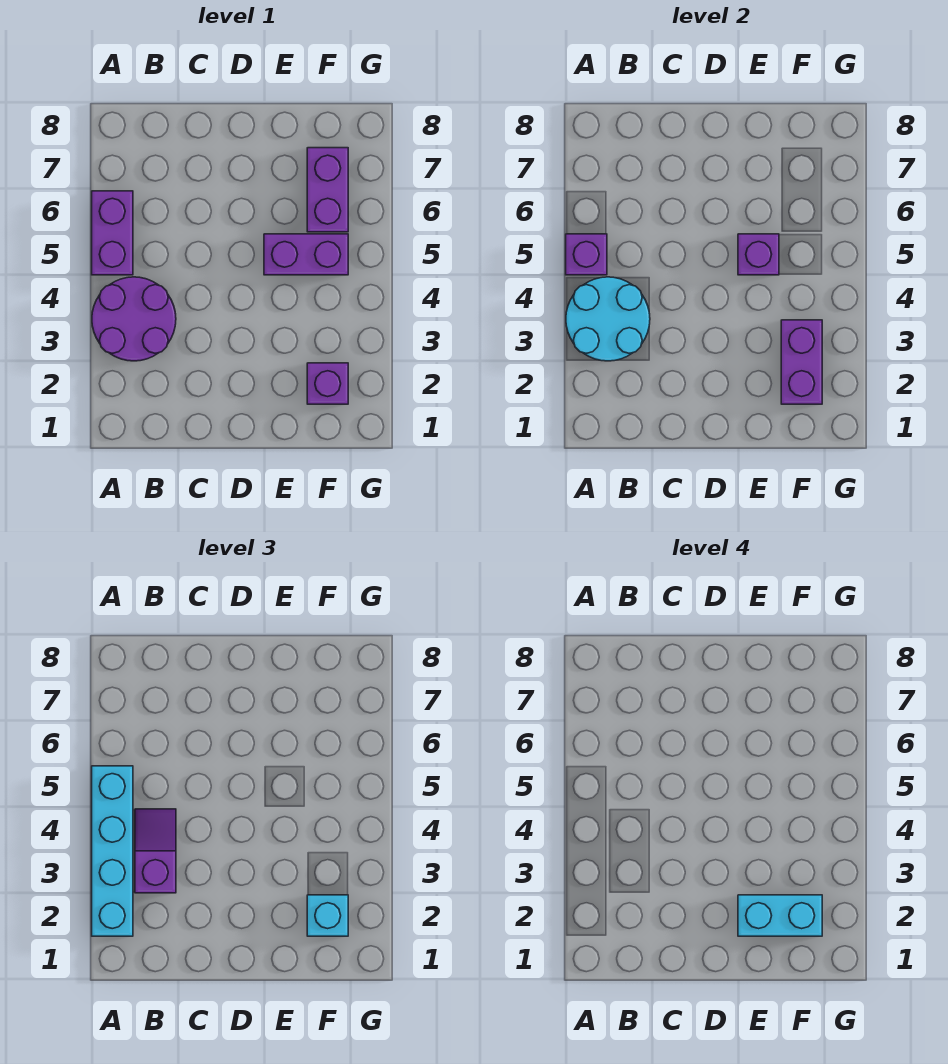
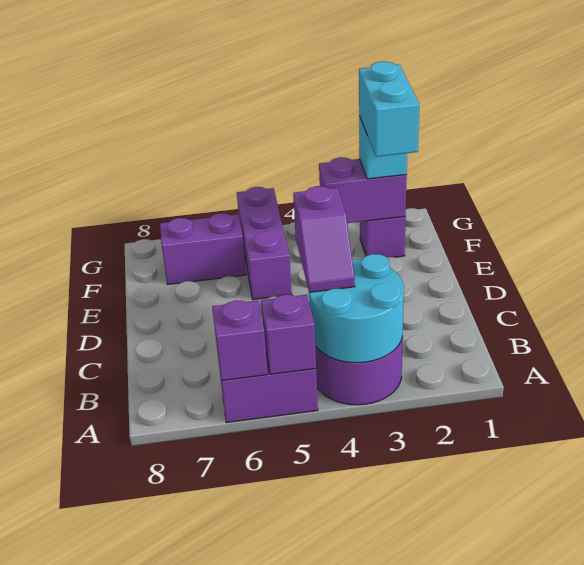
cyan brick A2:A5 level 3 -> none
purple slope B3:B4 level 3 top 3 -> purple slope B4:C4 level 3 top C
purple brick E5:F5 level 1 -> purple brick E5:G5 level 1
purple brick E5 level 2 -> purple brick A6 level 2

